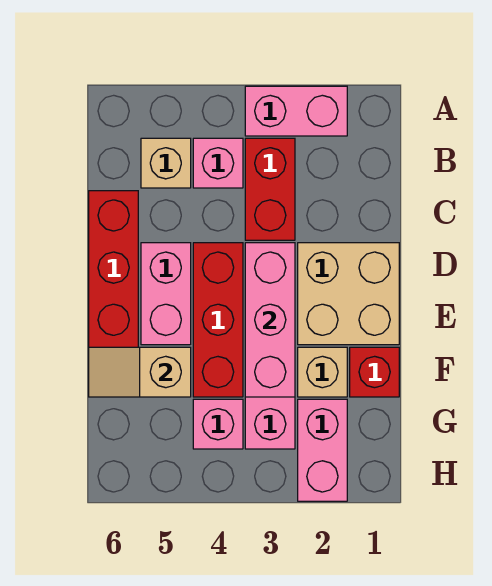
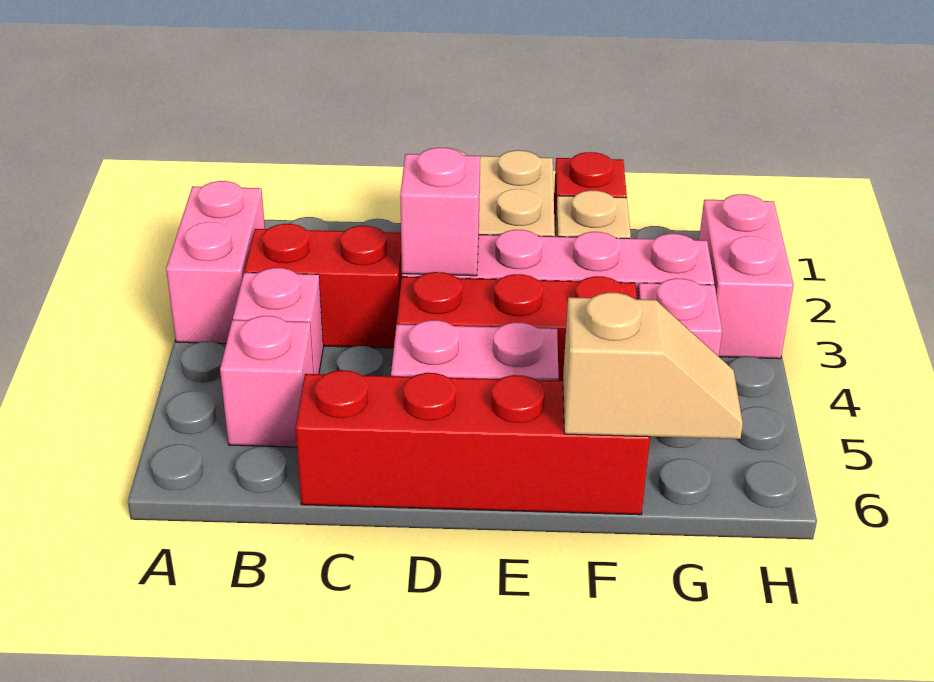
tan brick B5 level 1 -> pink brick B5 level 1
pink brick D3:F3 level 2 -> pink brick D3 level 2
tan slope F5:F6 level 2 top 5 -> tan slope F6:G6 level 2 top F
pink brick G2:H2 level 1 -> pink brick H2:H3 level 1

